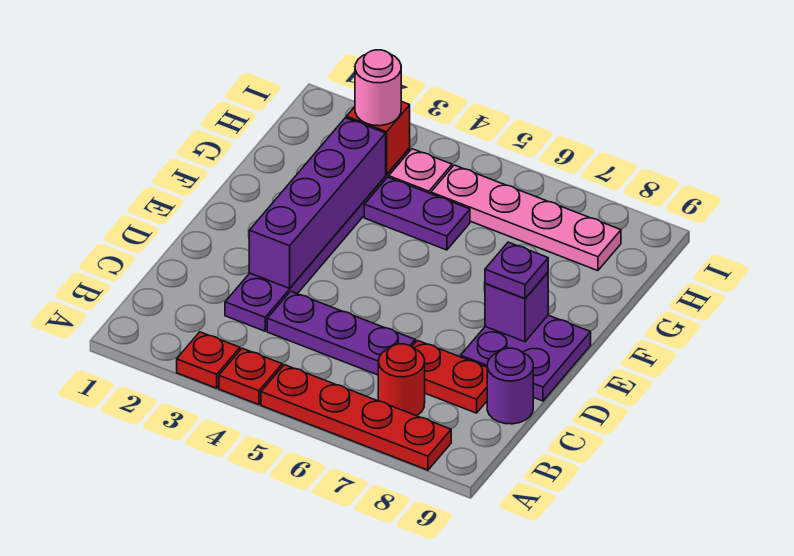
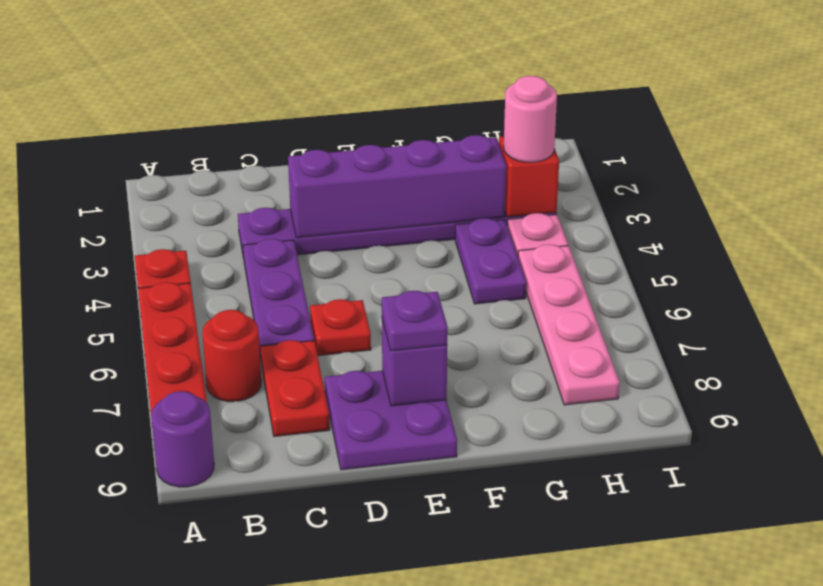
red plate A3 level 1 -> red plate D6 level 1
purple round brick C9 level 1 -> purple round brick A9 level 1

